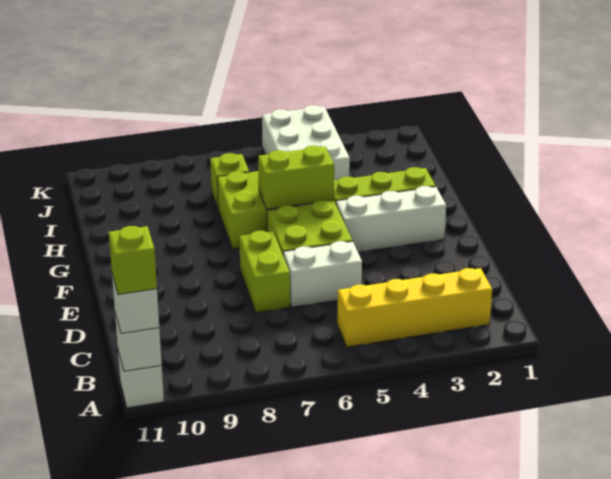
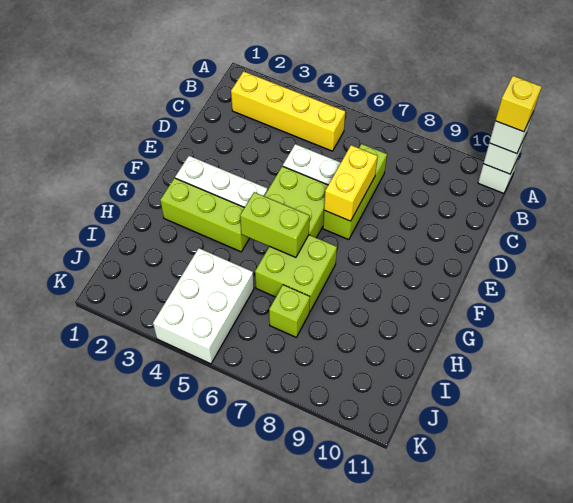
lime brick A11 level 4 -> yellow brick A11 level 4
lime brick D7:E7 level 1 -> lime brick C7:E7 level 1
none -> yellow brick D7:E7 level 2

